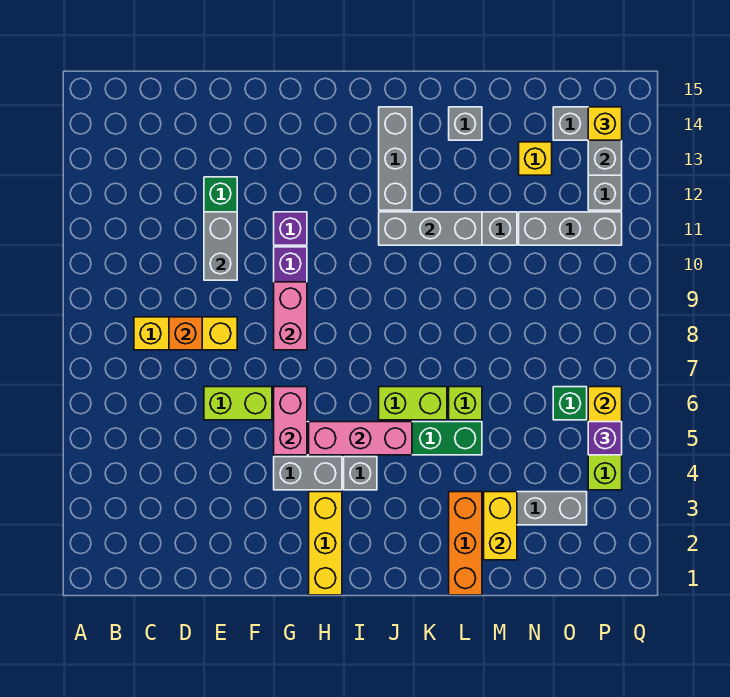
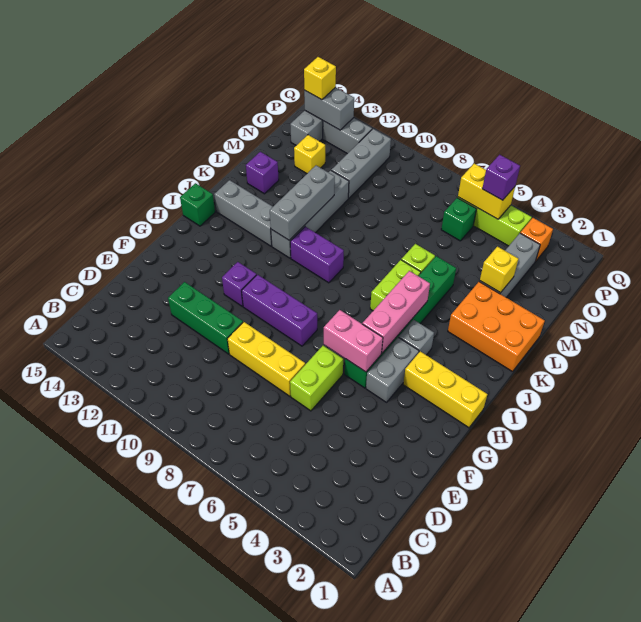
yellow brick C8:E8 level 1 -> yellow brick E7:E9 level 1
orange brick D8 level 2 -> orange brick P3 level 1
grey brick E10:E11 level 2 -> none
pink brick G8:G9 level 2 -> none
none -> green brick I15 level 1
none -> purple brick J9:J10 level 1
orange brick L1:L3 level 1 -> orange brick K1:L3 level 1
grey brick L14 level 1 -> purple brick L14 level 1
yellow brick M2:M3 level 2 -> yellow brick M3 level 2

